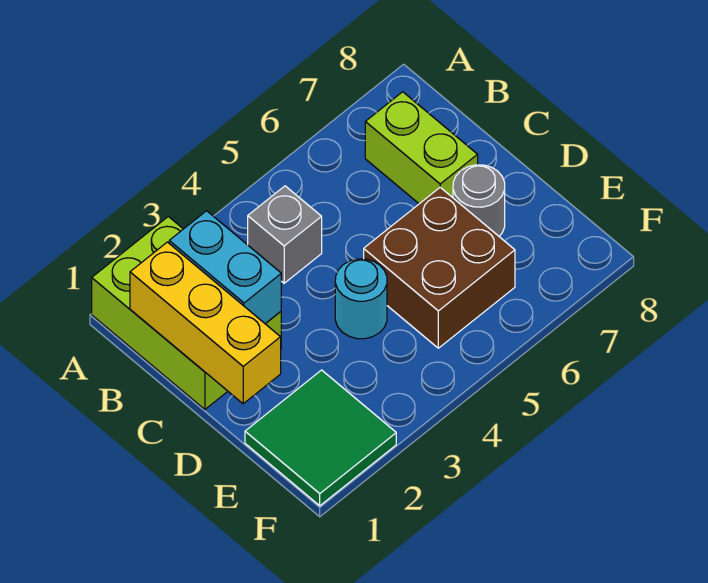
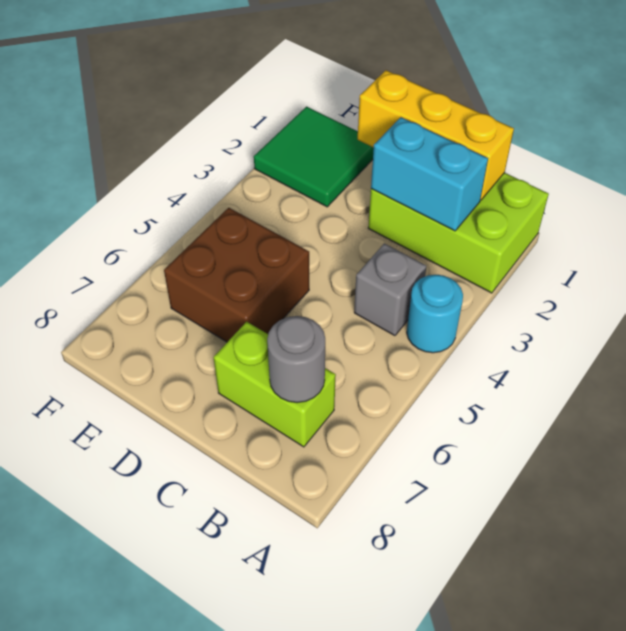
cyan round brick D4 level 1 -> cyan round brick A4 level 1
grey round brick D7 level 1 -> grey round brick B7 level 2

